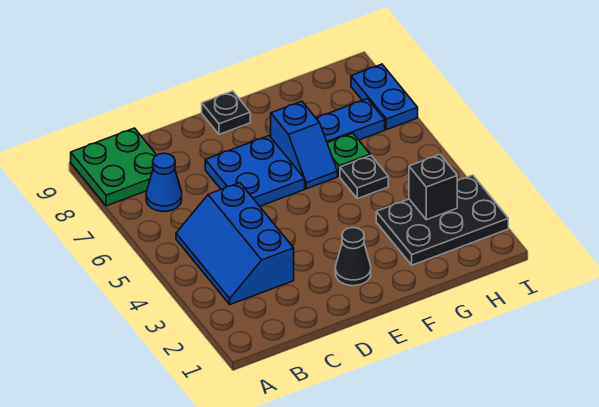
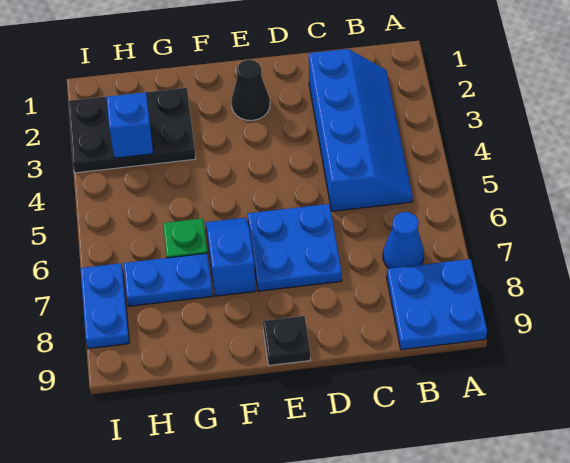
green plate A8:B9 level 1 -> blue plate A8:B9 level 1
blue slope B3:C5 level 1 top C -> blue slope B2:C5 level 1 top C
black plate G5 level 1 -> none
black brick H3 level 2 -> blue brick H3 level 2

